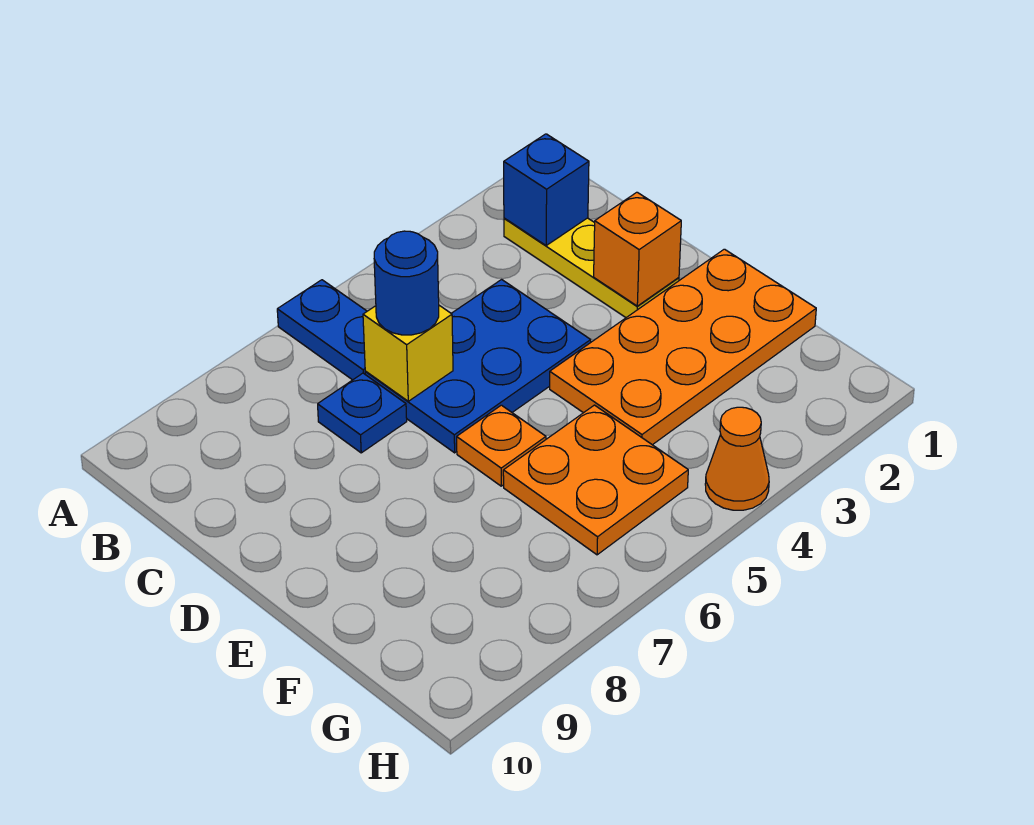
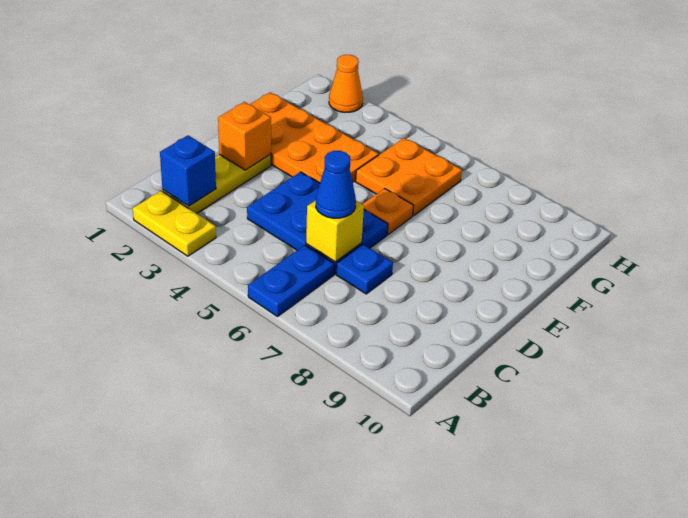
none -> yellow plate A2:A3 level 1
blue round brick C6 level 3 -> blue cone C6 level 3
orange cone H4 level 1 -> orange cone H2 level 1

